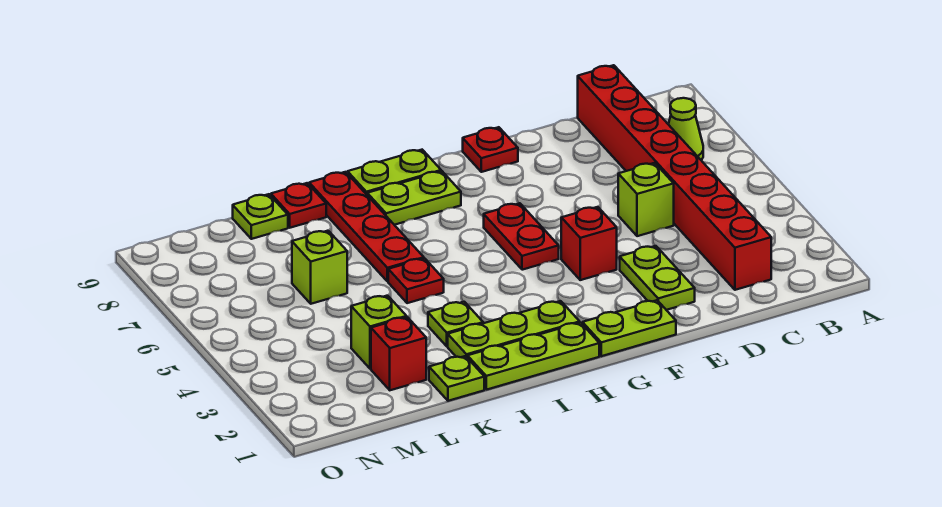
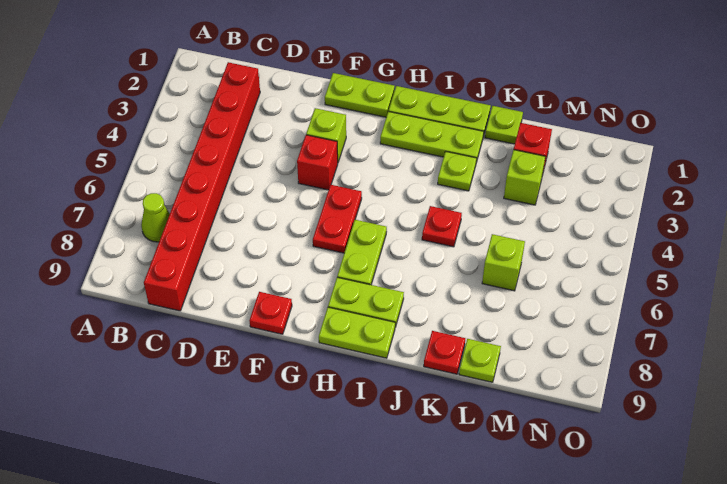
lime brick D5 level 1 -> lime brick F3 level 1
lime plate E2:E3 level 1 -> lime plate H6:H7 level 1
red plate J6:J9 level 1 -> none

